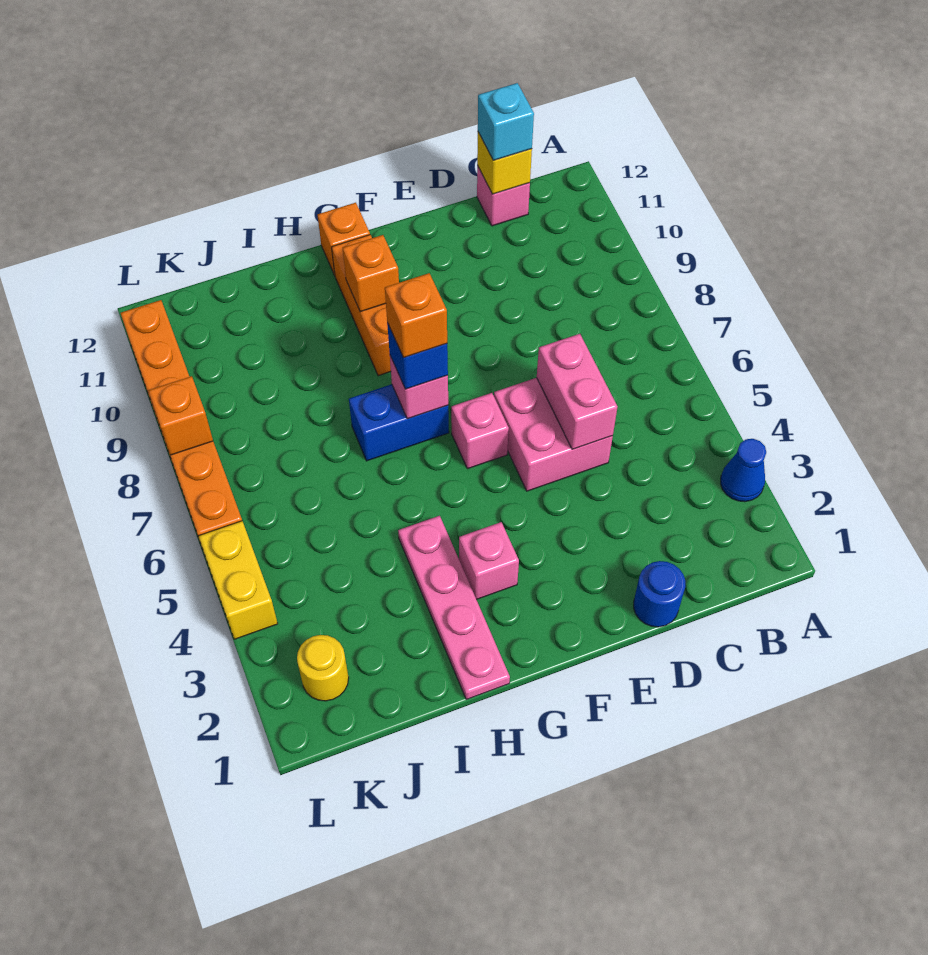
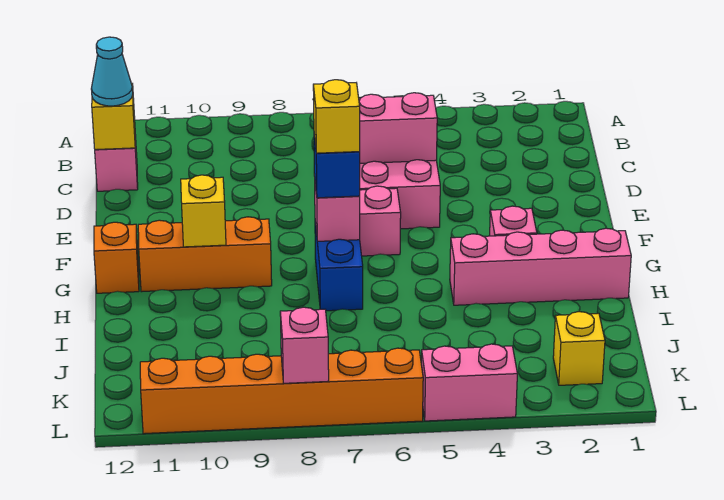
blue cone A3 level 1 -> none
cyan brick C12 level 3 -> cyan cone C12 level 3
blue round brick D1 level 1 -> none
orange brick G7 level 4 -> yellow brick G7 level 4
orange brick G10 level 2 -> yellow brick G10 level 2
pink plate H1:H4 level 1 -> pink brick H1:H4 level 1
yellow round brick K2 level 1 -> yellow brick K2 level 1
yellow brick L4:L5 level 1 -> pink brick L4:L5 level 1
orange brick L8 level 2 -> pink brick L8 level 2

